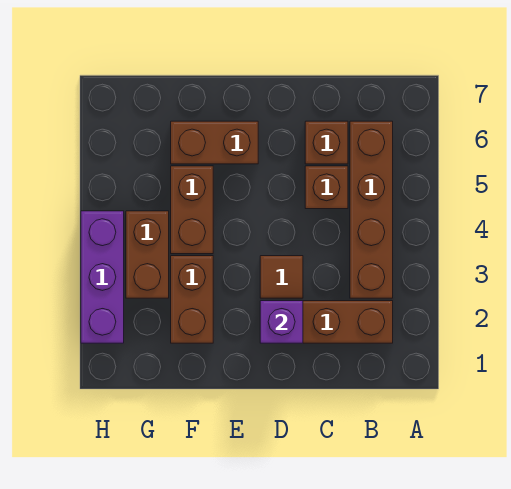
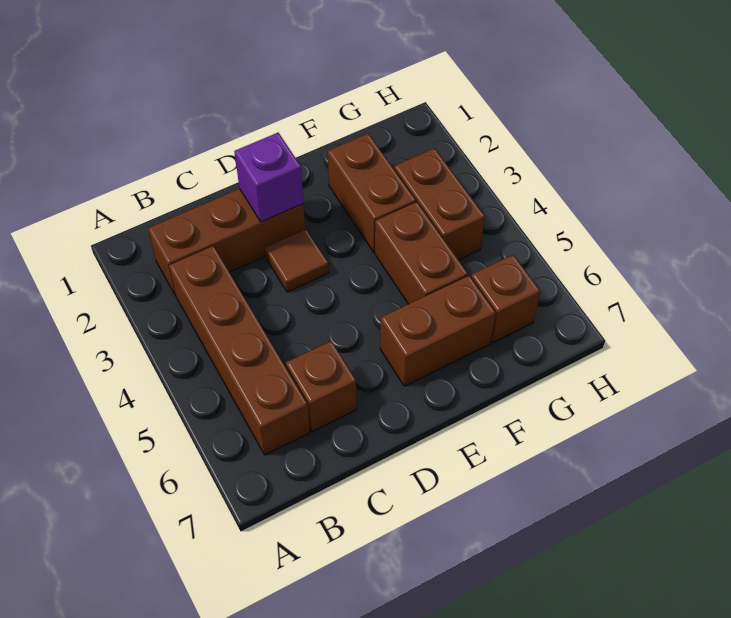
brown brick C5 level 1 -> brown brick G6 level 1
purple brick H2:H4 level 1 -> none

